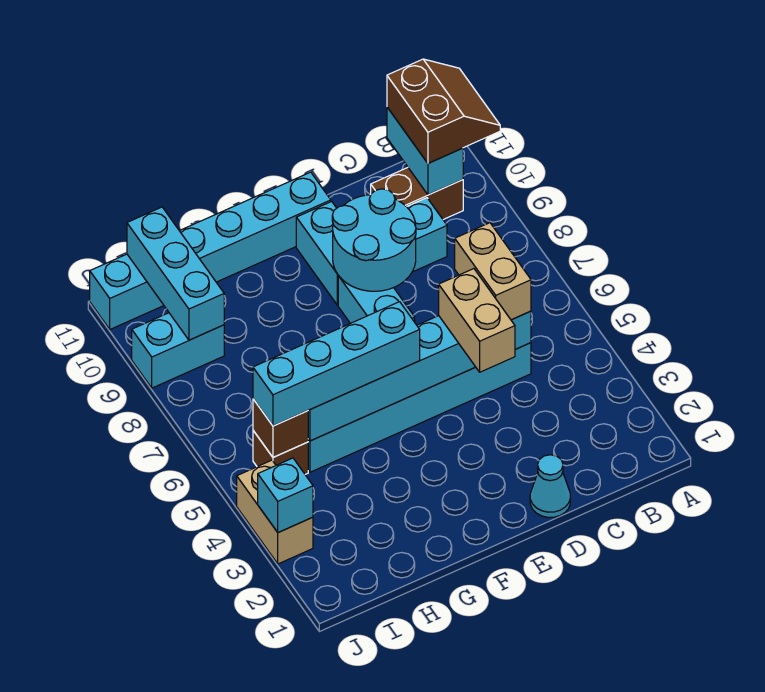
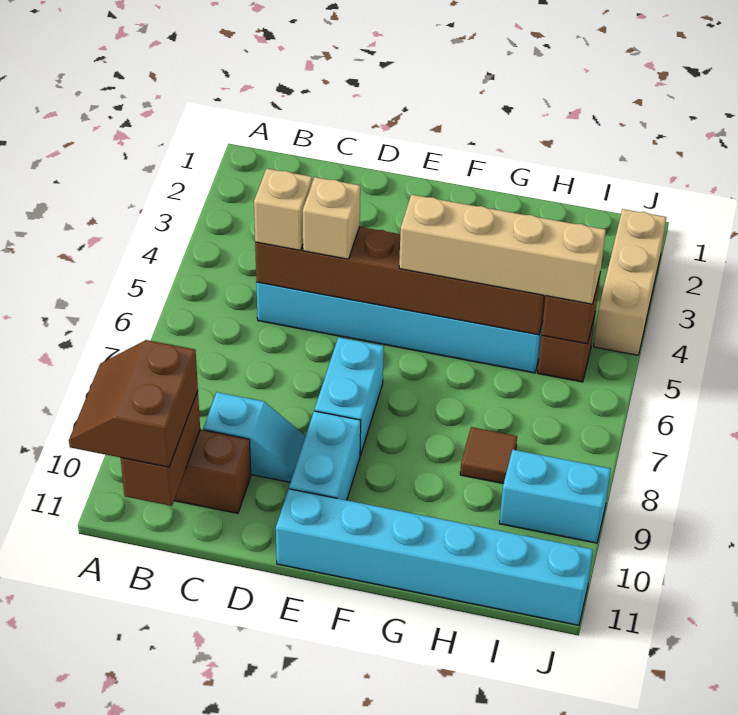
cyan brick B10:B11 level 2 -> brown brick B10:B11 level 2
cyan brick C5:H5 level 2 -> brown brick C5:H5 level 2
tan brick C5:C6 level 3 -> tan brick C5 level 3
cyan cone D1 level 1 -> none
tan brick D4:D5 level 3 -> tan brick D5 level 3
cyan round brick D8:E9 level 2 -> none
cyan brick F5:I5 level 3 -> tan brick F5:I5 level 3
none -> brown tile H8 level 1
cyan brick I9:I11 level 2 -> none
tan brick J3:J4 level 1 -> tan brick J2:J4 level 1
cyan brick J3 level 2 -> none

